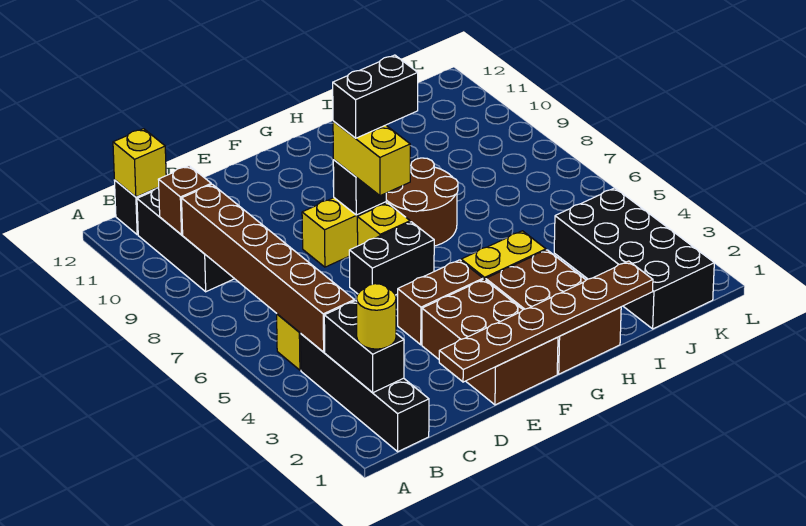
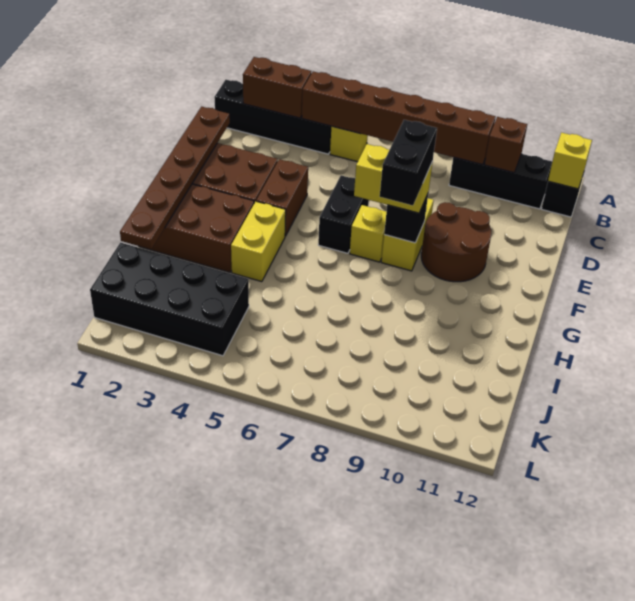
black brick B2:B3 level 2 -> brown brick B2:B3 level 2
yellow round brick B2 level 3 -> none
brown round brick G7:H8 level 1 -> brown round brick E9:F10 level 1

